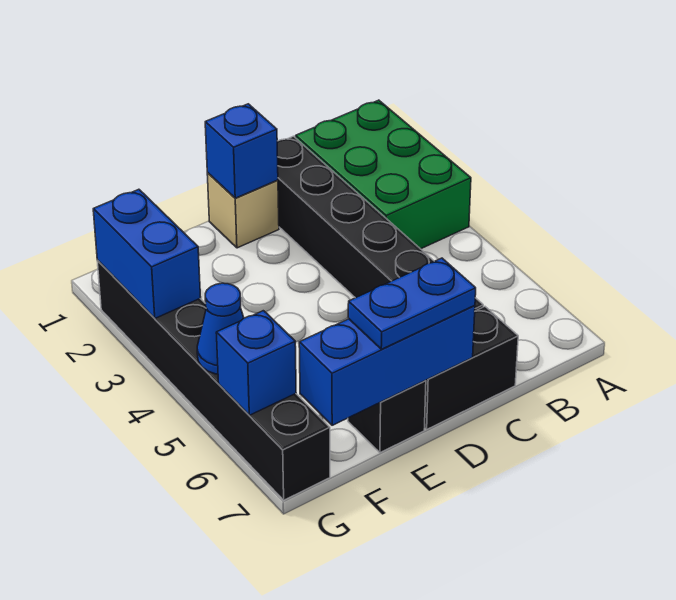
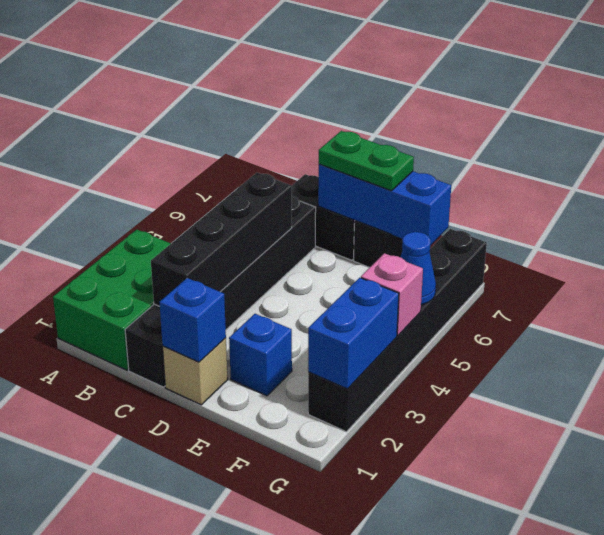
none -> black brick C2:C5 level 2
blue plate D7:E7 level 3 -> green plate D7:E7 level 3
none -> pink brick G4 level 2
blue brick G6 level 2 -> blue brick E2 level 1

